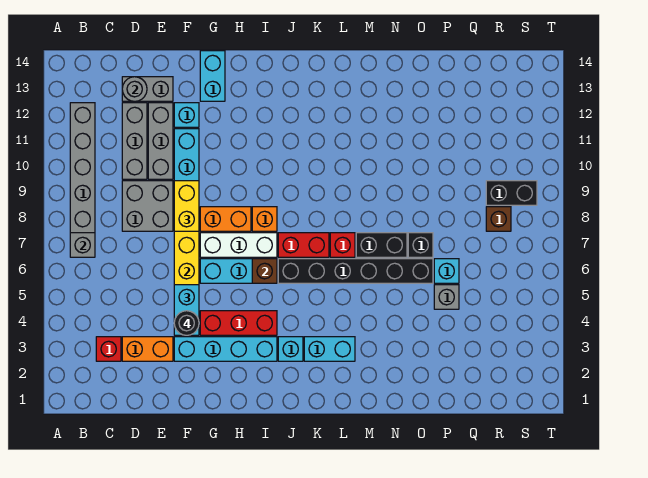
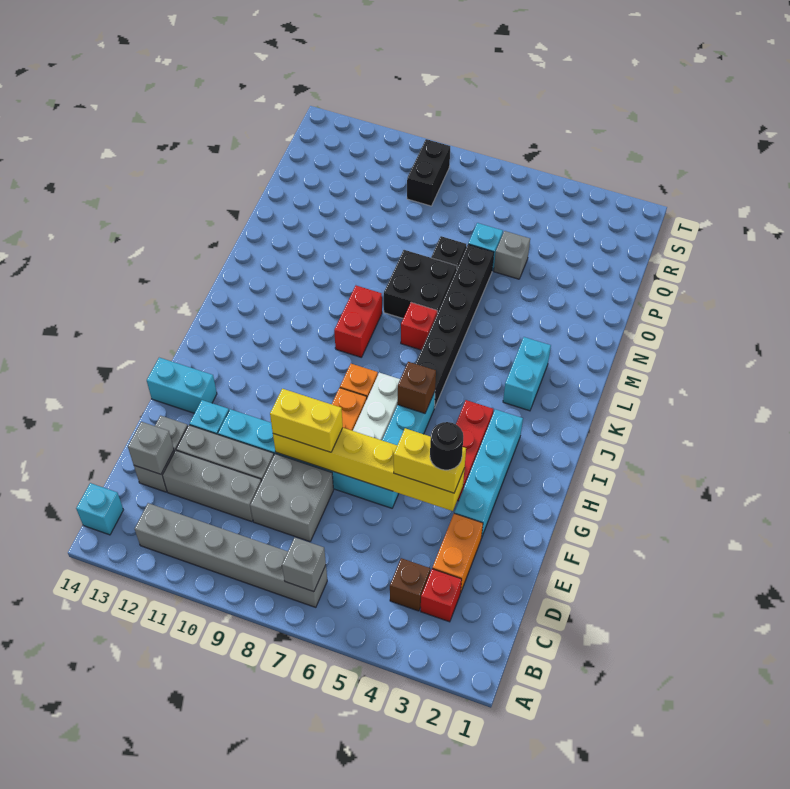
grey round brick D13 level 2 -> grey brick D13 level 2
cyan brick F4:F5 level 3 -> yellow brick F4:F5 level 3
cyan brick J3 level 1 -> cyan brick B14 level 1
red brick J7:K7 level 1 -> red brick K9:L9 level 1
black brick M7:N7 level 1 -> black brick M7:N8 level 1
brown brick R8 level 1 -> brown brick C4 level 1

